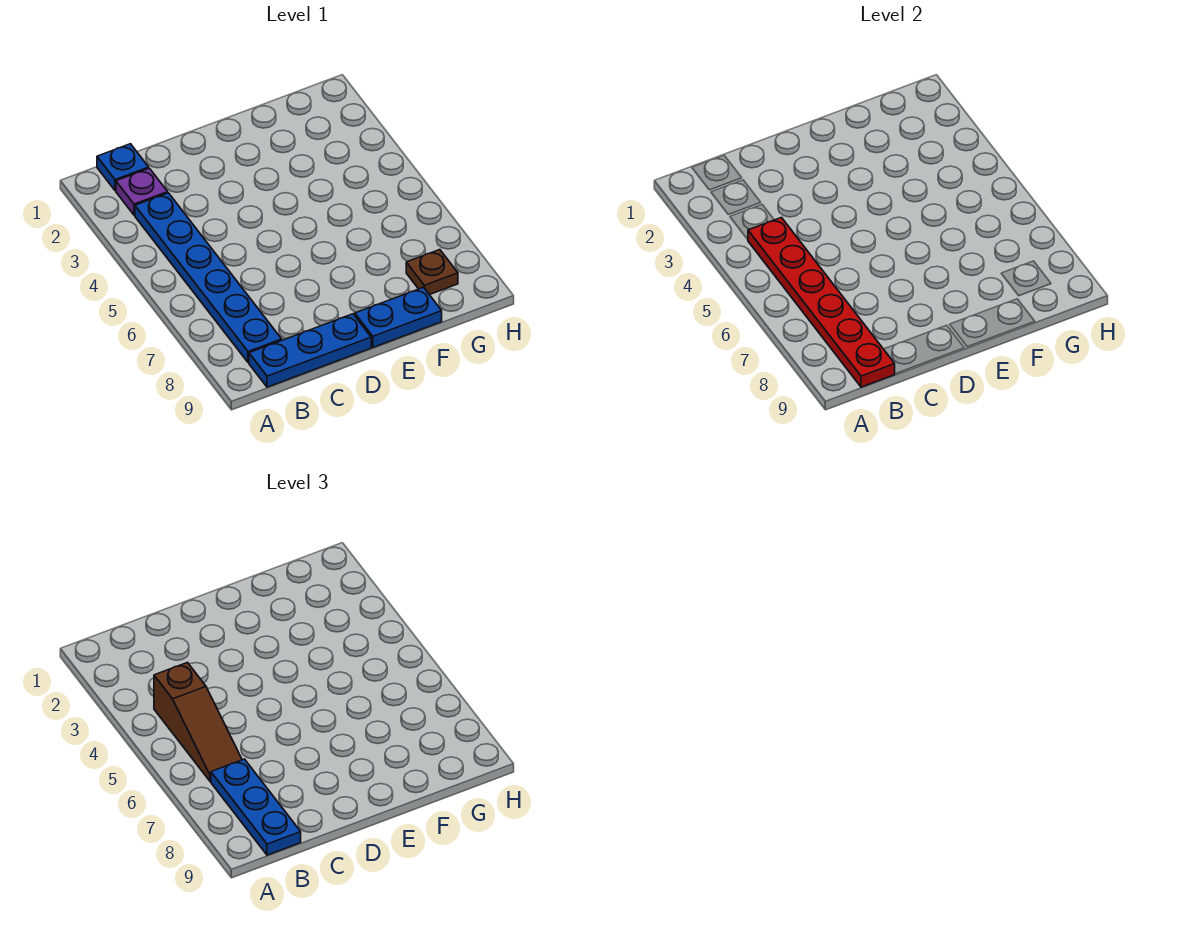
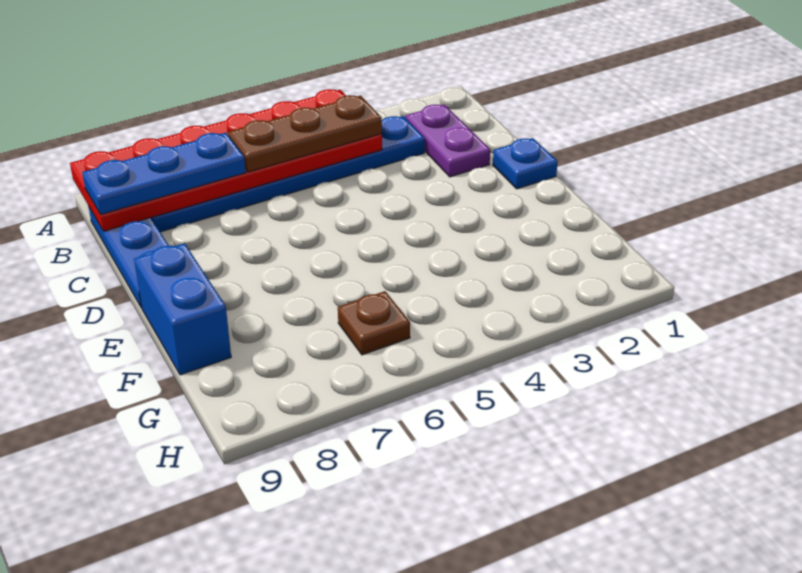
blue plate B1 level 1 -> blue plate D1 level 1
purple plate B2 level 1 -> purple plate B2:C2 level 1
red plate B4:B9 level 2 -> red plate A4:B9 level 2
brown slope B4:B6 level 3 top 4 -> brown plate B4:B6 level 3
blue plate E9:F9 level 1 -> blue brick E9:F9 level 1
brown plate G8 level 1 -> brown plate G6 level 1

